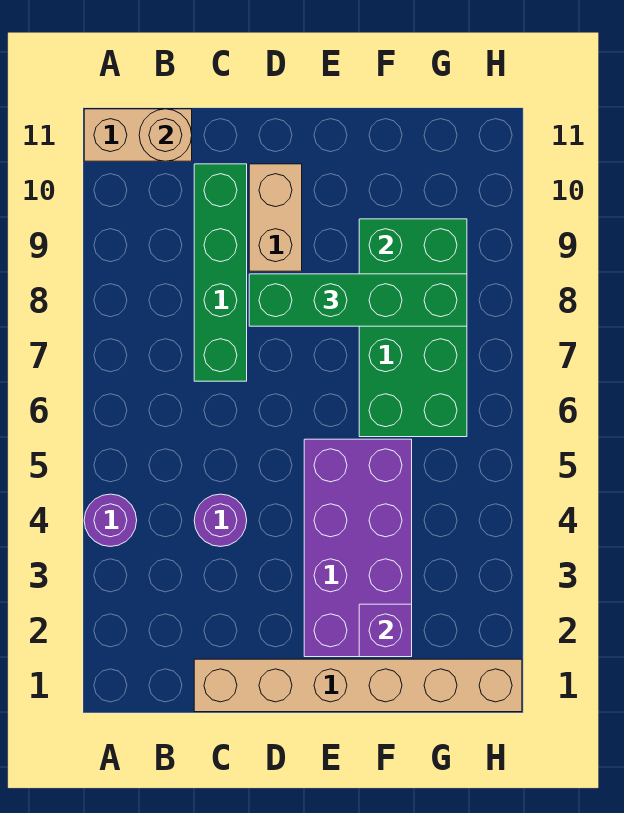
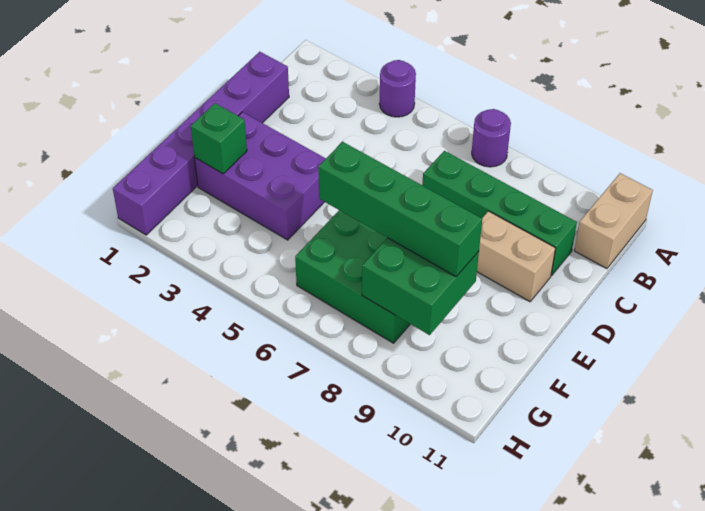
tan round brick B11 level 2 -> none
tan brick C1:H1 level 1 -> purple brick C1:H1 level 1
purple round brick C4 level 1 -> purple round brick A7 level 1
green brick D8:G8 level 3 -> green brick F6:F9 level 3
purple brick E2:F5 level 1 -> purple brick E2:F4 level 1
purple brick F2 level 2 -> green brick F2 level 2

